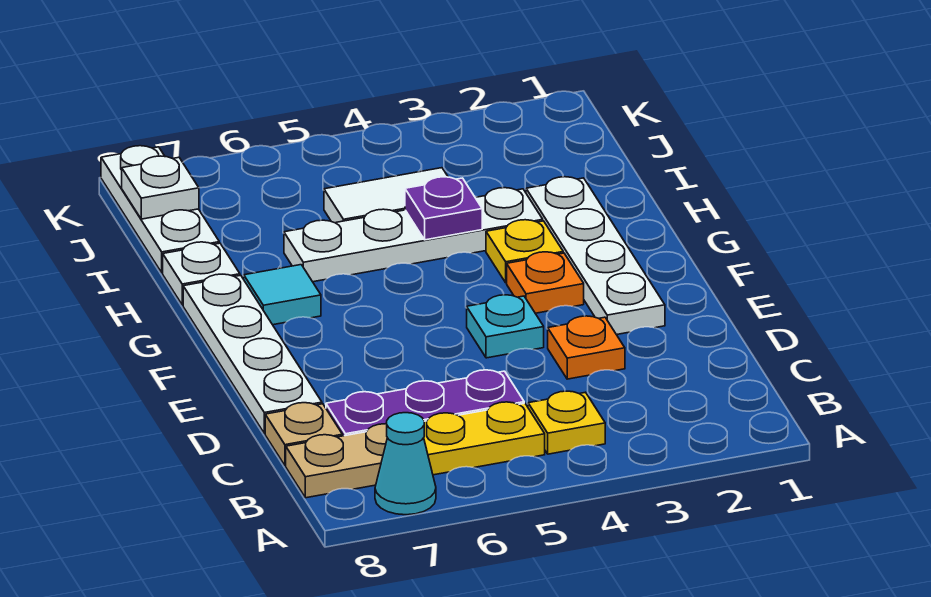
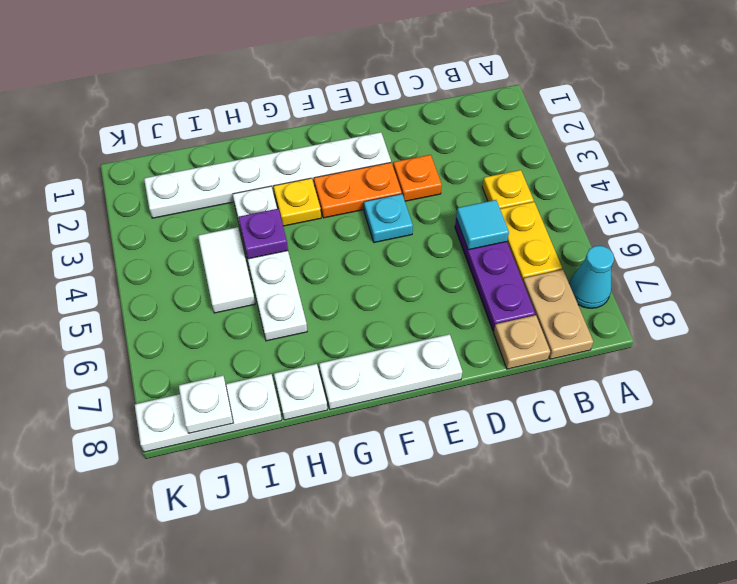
white plate D8:G8 level 1 -> white plate E8:G8 level 1
white plate E2:H2 level 1 -> white plate E2:J2 level 1
orange plate F3 level 1 -> orange plate E3:F3 level 1
cyan tile G7 level 1 -> cyan tile C5 level 2

